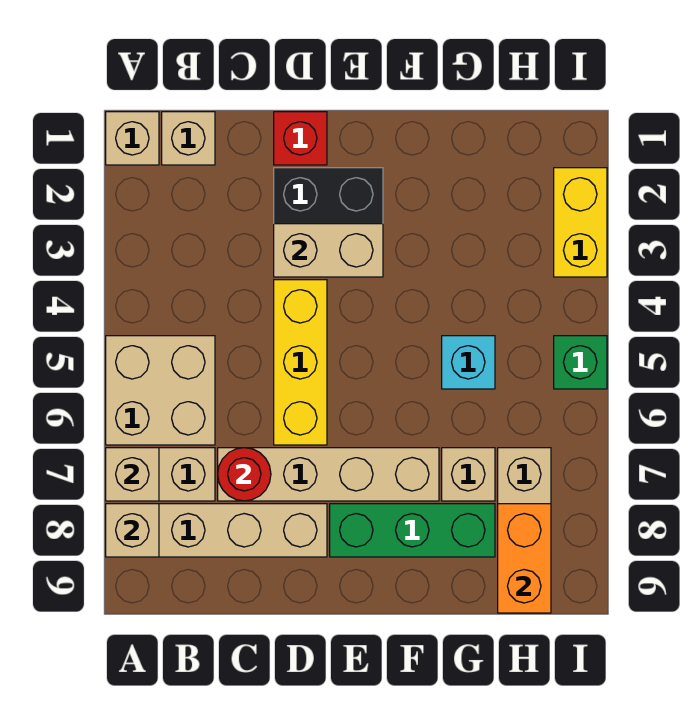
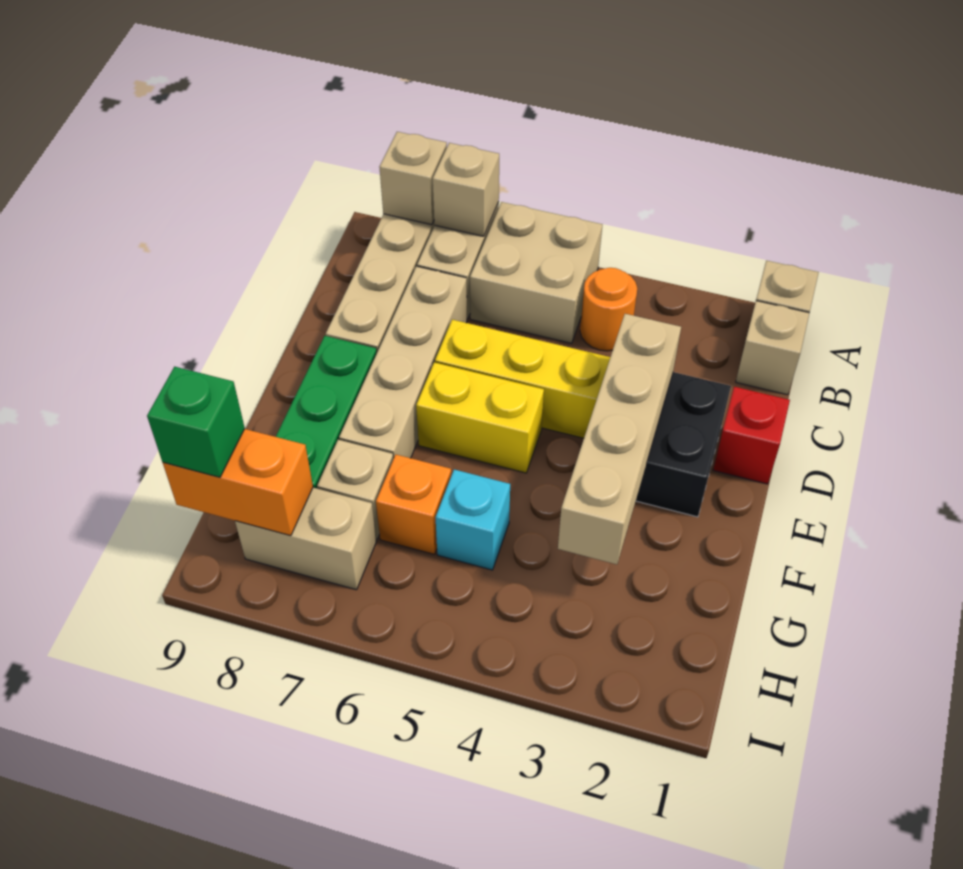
none -> orange round brick B4 level 1
red round brick C7 level 2 -> none
tan brick D3:E3 level 2 -> tan brick D3:G3 level 2
none -> orange brick G6 level 1
yellow brick I2:I3 level 1 -> yellow brick E5:E6 level 1
green brick I5 level 1 -> green brick H9 level 3

